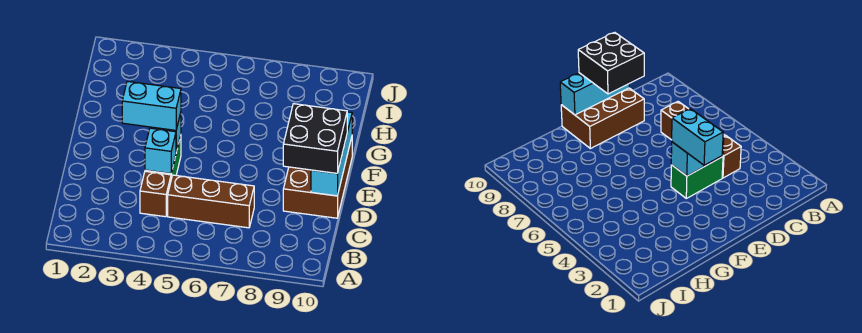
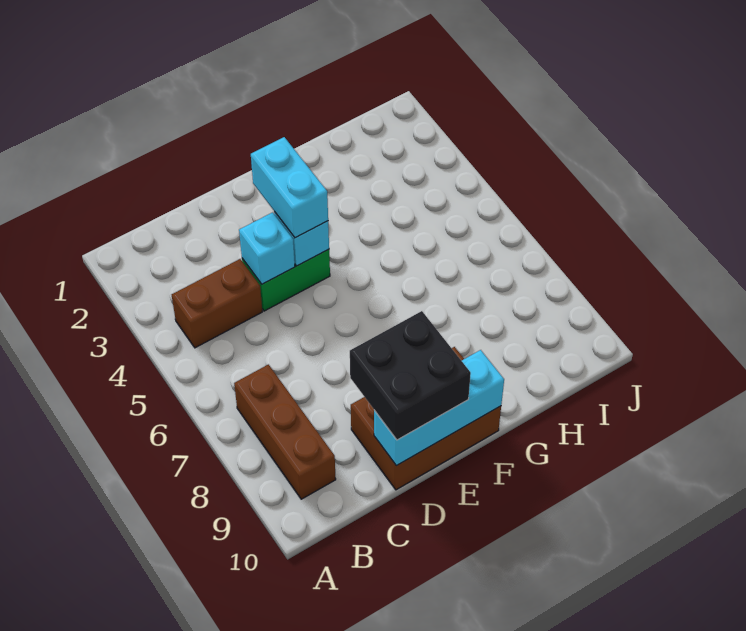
brown brick C4 level 1 -> brown brick B4:C4 level 1
brown brick C5:C7 level 1 -> brown brick B7:B9 level 1

